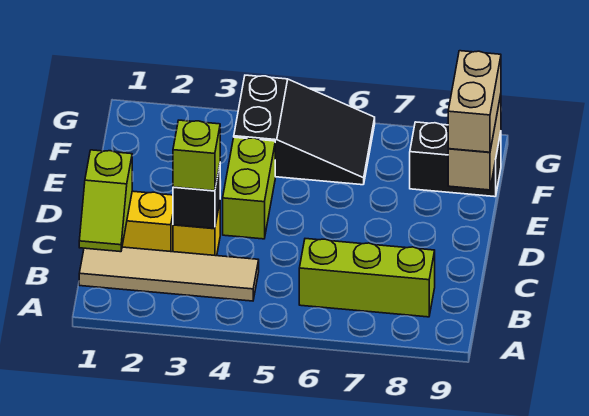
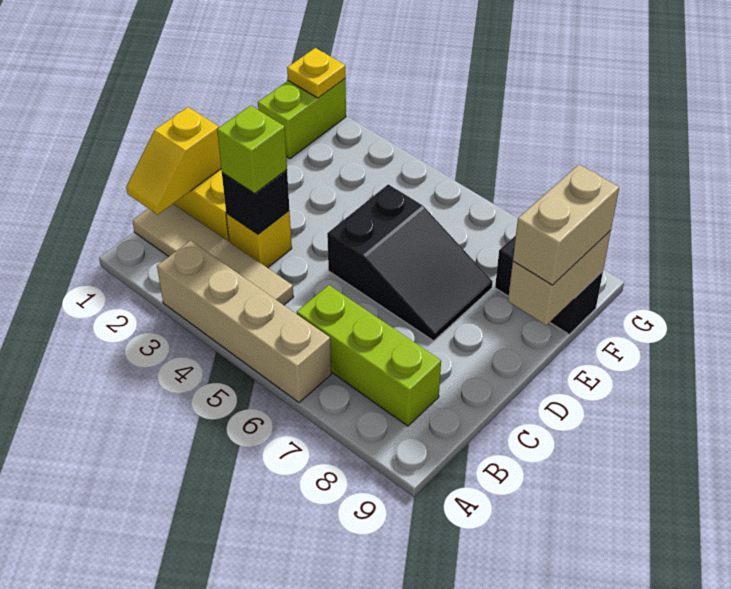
none -> tan brick A3:A6 level 1
lime slope B1:C1 level 2 top C -> yellow slope B1:C1 level 2 top C
lime brick D4:E4 level 1 -> lime brick F1:G1 level 1
black slope F4:G6 level 1 top 4 -> black slope D5:E7 level 1 top 5
none -> yellow plate G1 level 2

